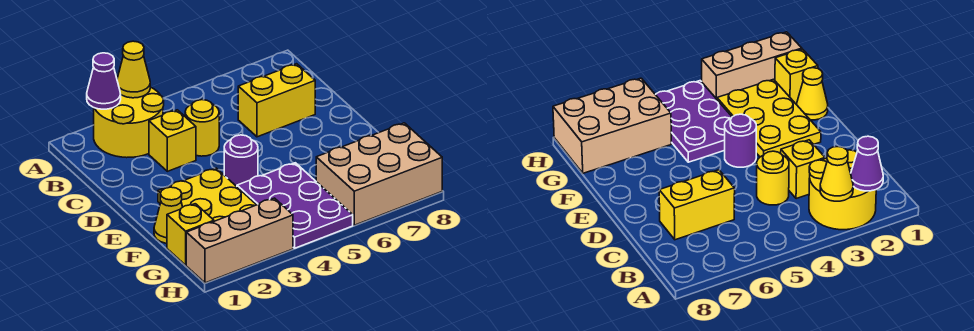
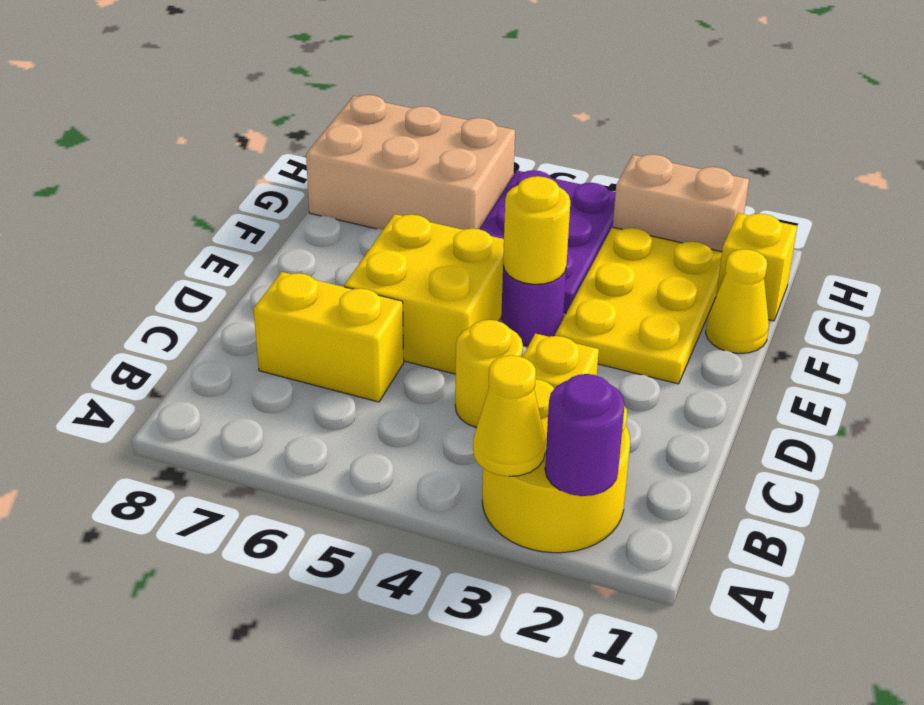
purple cone A2 level 2 -> purple round brick A2 level 2
none -> yellow brick D5:E6 level 1
none -> yellow round brick E4 level 2
tan brick H1:H3 level 1 -> tan brick H2:H3 level 1

